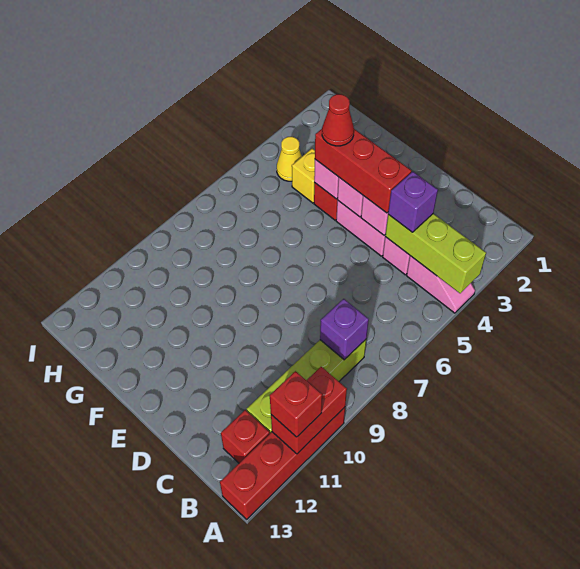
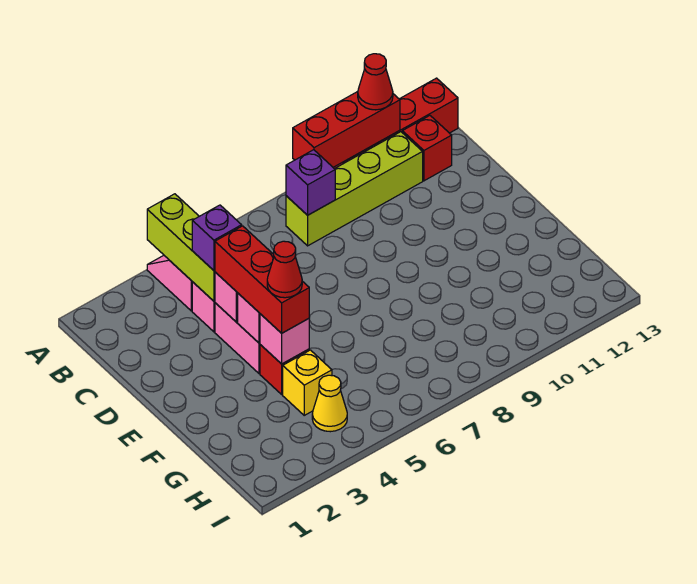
red brick A10:A11 level 2 -> red brick A9:A11 level 2
red brick A11 level 3 -> red cone A11 level 3

